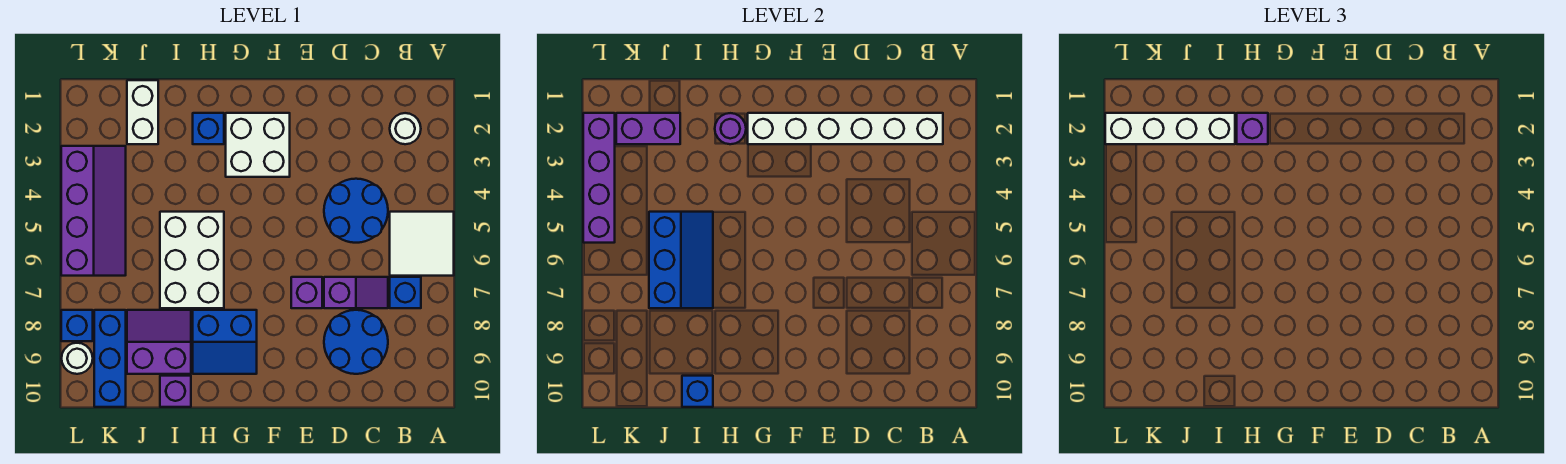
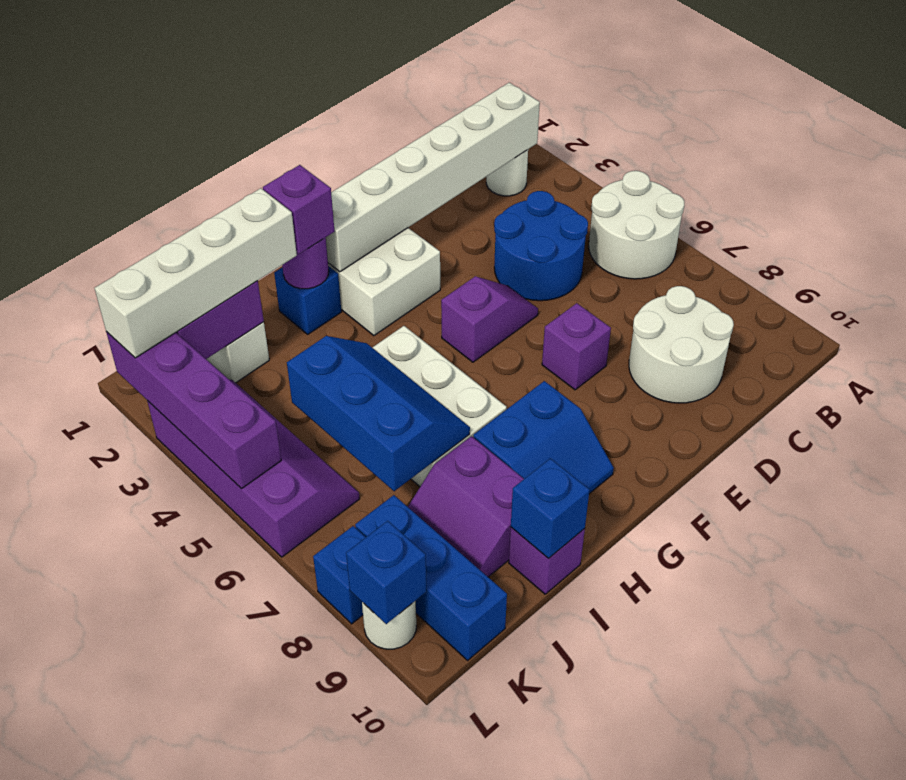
white tile A5:B6 level 1 -> white round brick A5:B6 level 1
blue brick B7 level 1 -> blue brick L9 level 2
purple slope C7:D7 level 1 top D -> purple slope E5:F5 level 1 top F
blue round brick C8:D9 level 1 -> white round brick C8:D9 level 1
purple slope I8:J9 level 1 top 9 -> purple slope I8:J9 level 1 top I

